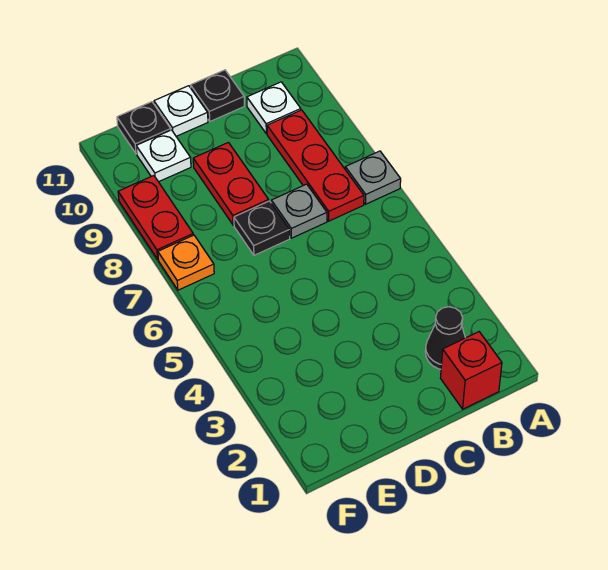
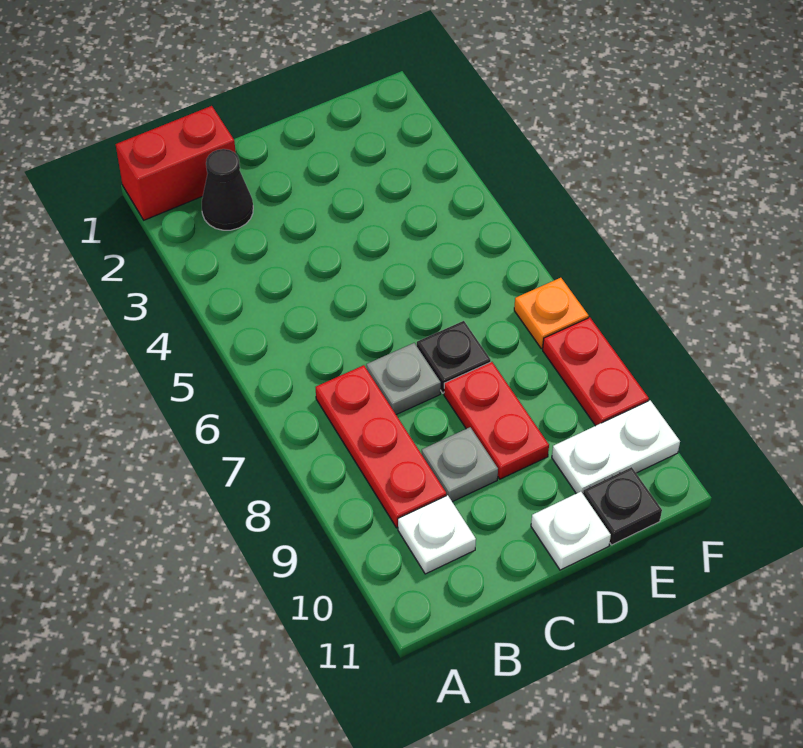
grey plate A7 level 1 -> grey plate C9 level 1
red brick B1 level 1 -> red brick A1:B1 level 1
black plate C11 level 1 -> none
white plate E10 level 1 -> white plate E10:F10 level 1

